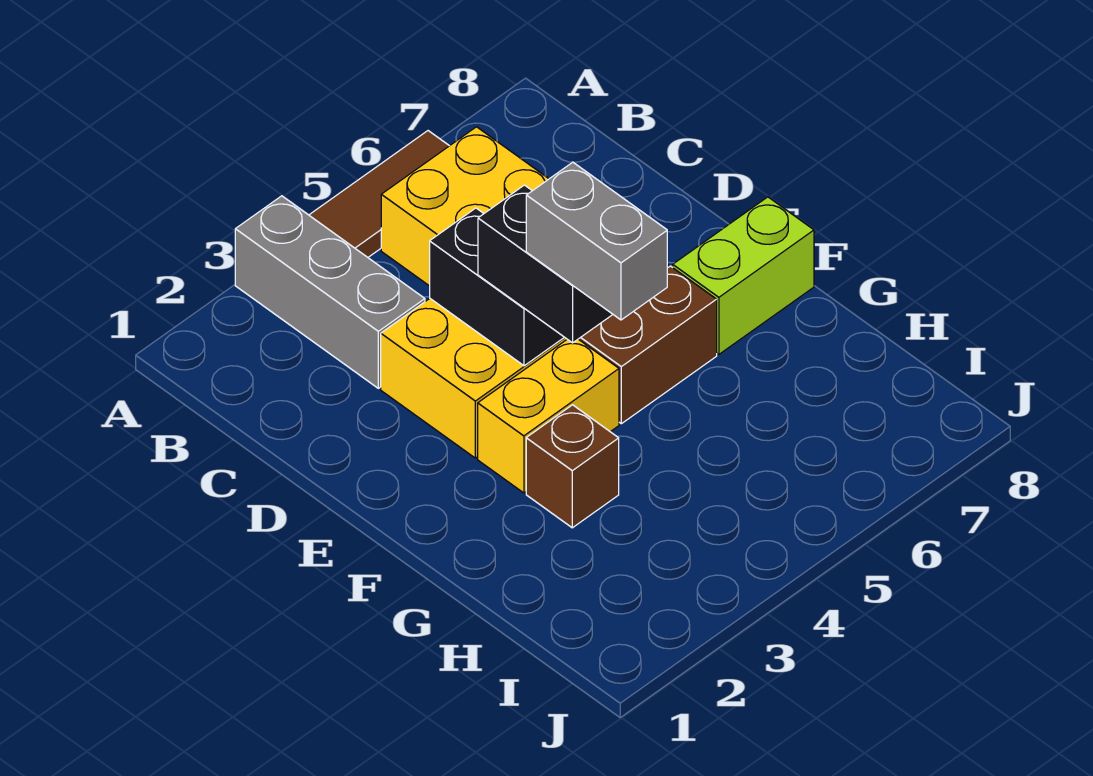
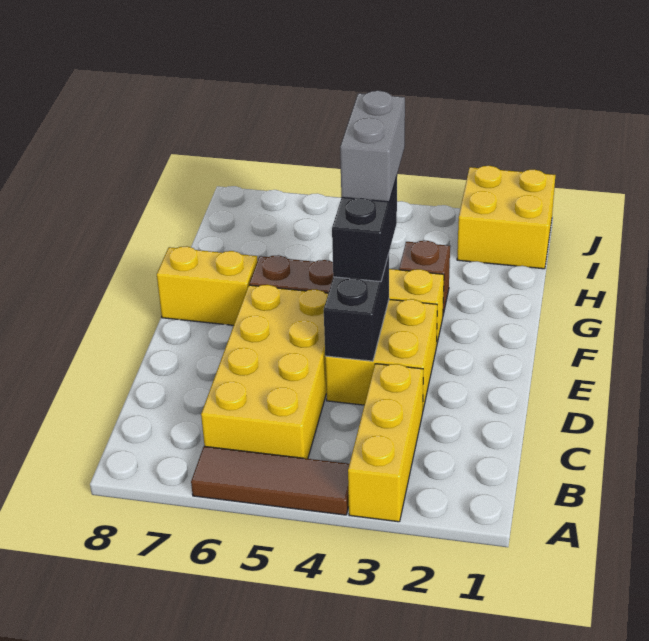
grey brick A3:C3 level 1 -> yellow brick A3:C3 level 1
lime brick F7:F8 level 1 -> yellow brick F7:F8 level 1
none -> yellow brick I1:J2 level 1

